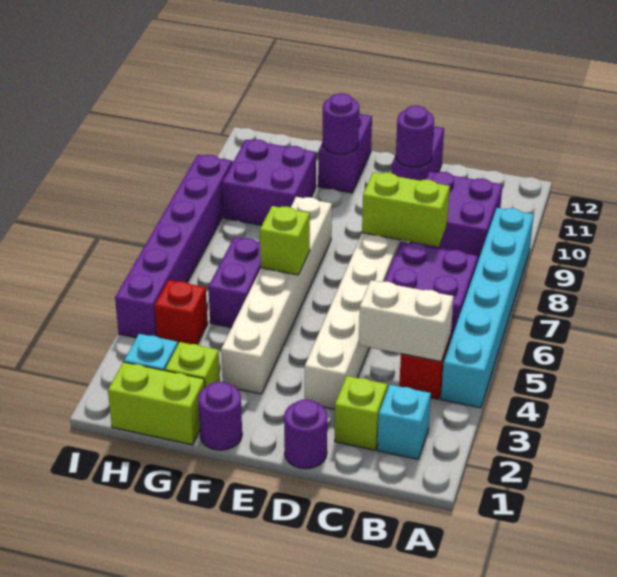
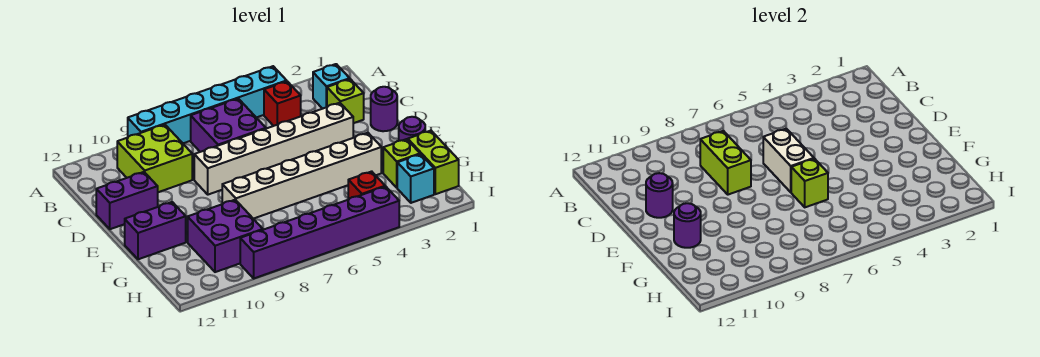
white brick B4:C4 level 2 -> white brick D6:E6 level 2
purple brick B9:C10 level 1 -> lime brick B9:C10 level 1
purple brick G5:G6 level 1 -> none

